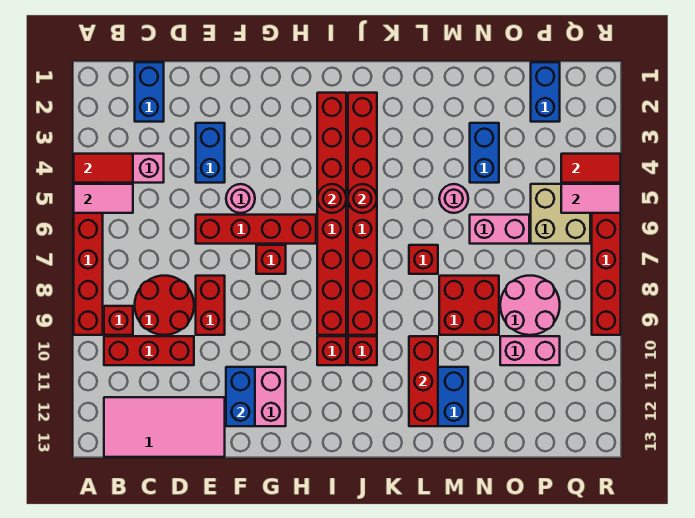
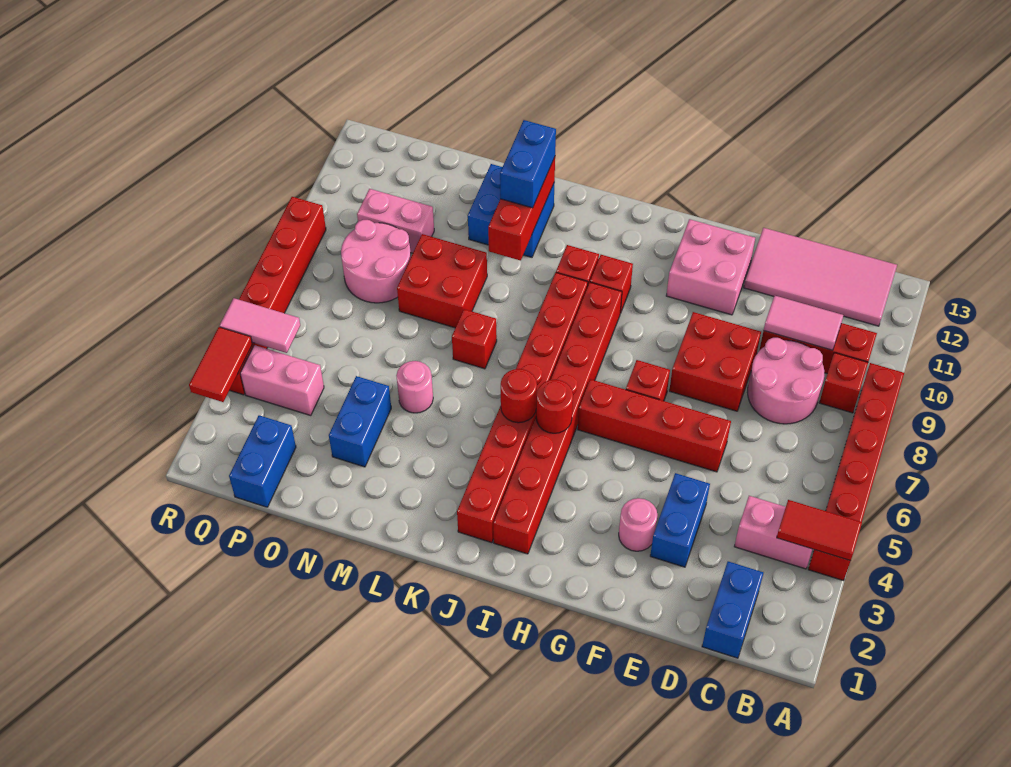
pink tile A5:B5 level 2 -> pink tile C10:D10 level 2
red round brick C8:D9 level 1 -> pink round brick C8:D9 level 1
red brick E8:E9 level 1 -> red brick E8:F9 level 1
pink round brick F5 level 1 -> pink round brick F3 level 1
blue brick F11:F12 level 2 -> blue brick L11:L12 level 3
pink brick N6:O6 level 1 -> pink brick P4:Q4 level 1
tan brick P5:Q6 level 1 -> none
red tile Q4:R4 level 2 -> red tile R3:R4 level 2

